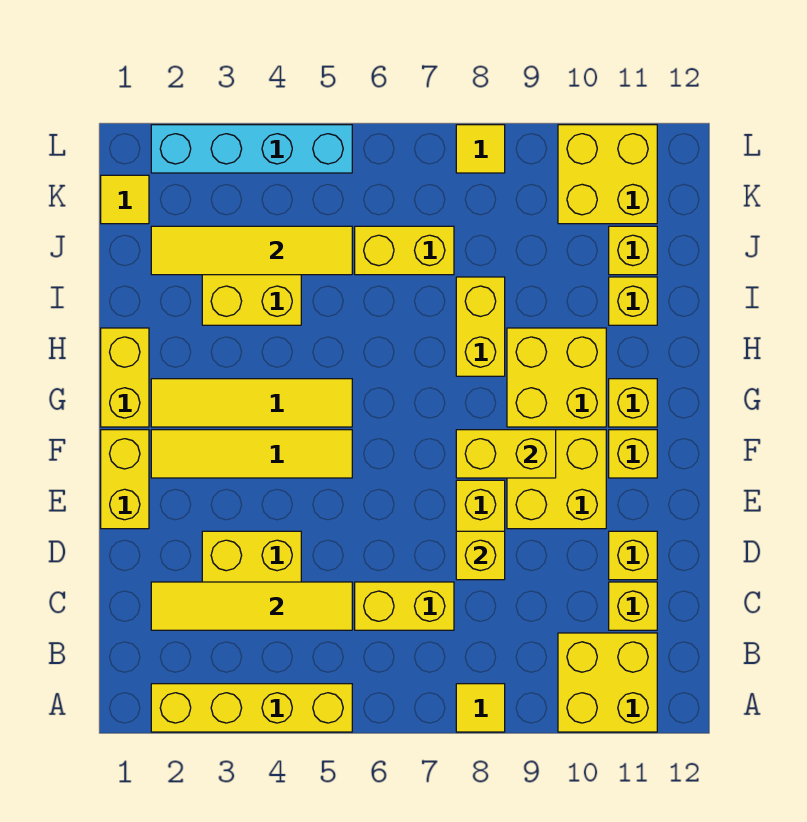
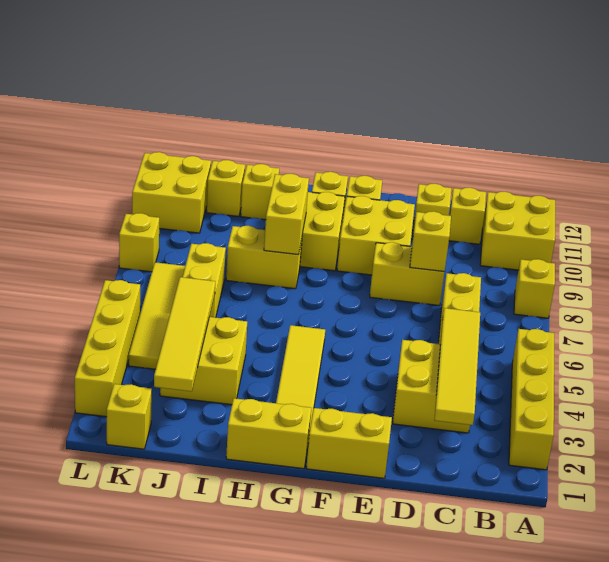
yellow tile A8 level 1 -> yellow brick A8 level 1
yellow tile F2:F5 level 1 -> yellow tile K4:K7 level 1
yellow brick F8:F9 level 2 -> yellow brick H8:H9 level 2
yellow tile K1 level 1 -> yellow brick K1 level 1
cyan brick L2:L5 level 1 -> yellow brick L2:L5 level 1
yellow tile L8 level 1 -> yellow brick L8 level 1

